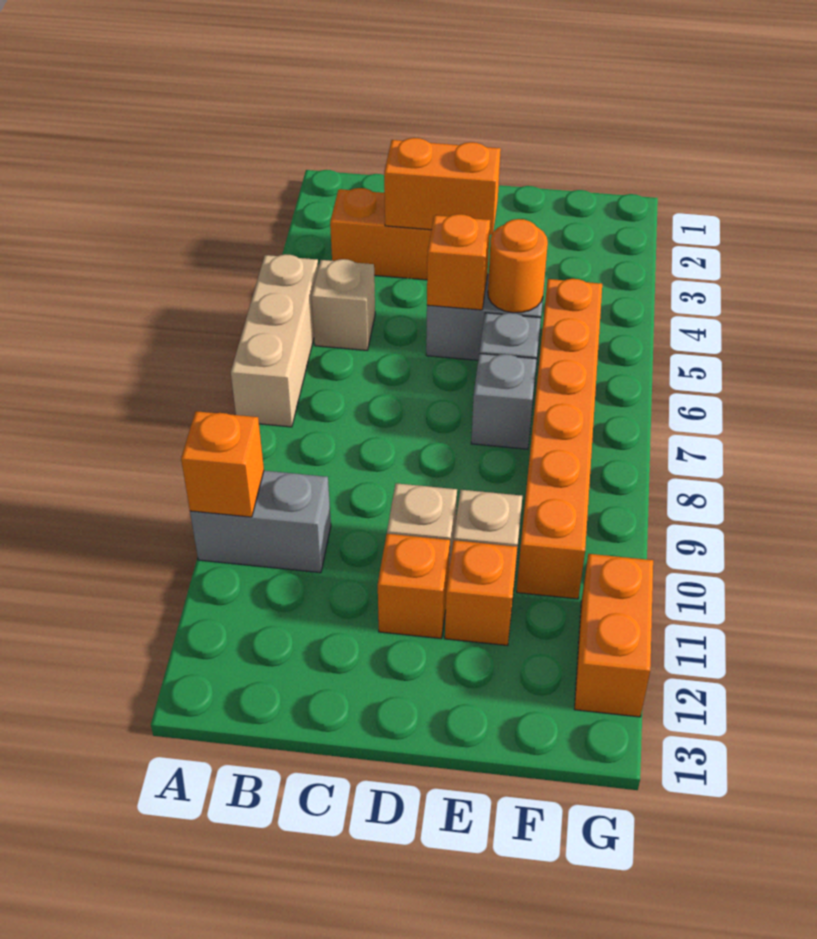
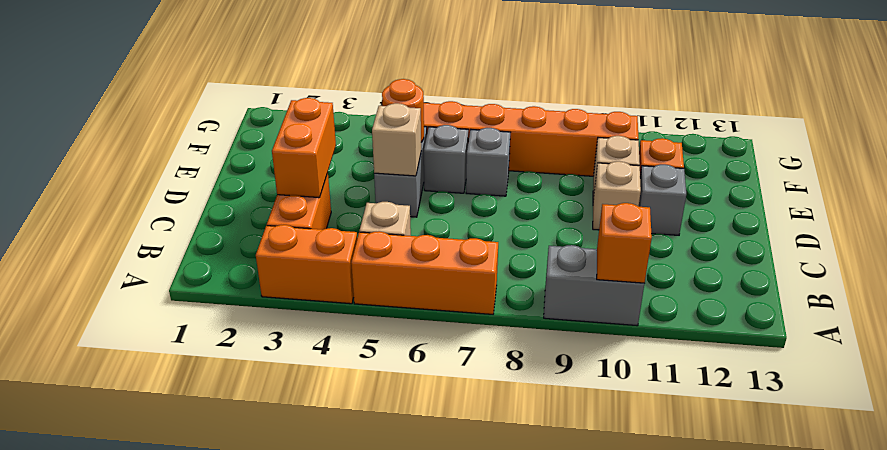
tan brick A5:A7 level 1 -> orange brick A5:A7 level 1
grey brick A10:B10 level 1 -> grey brick A9:A10 level 1
orange brick D5 level 2 -> tan brick D5 level 2
orange brick D11 level 1 -> grey brick D11 level 1
orange brick G11:G12 level 1 -> orange brick A3:A4 level 1

